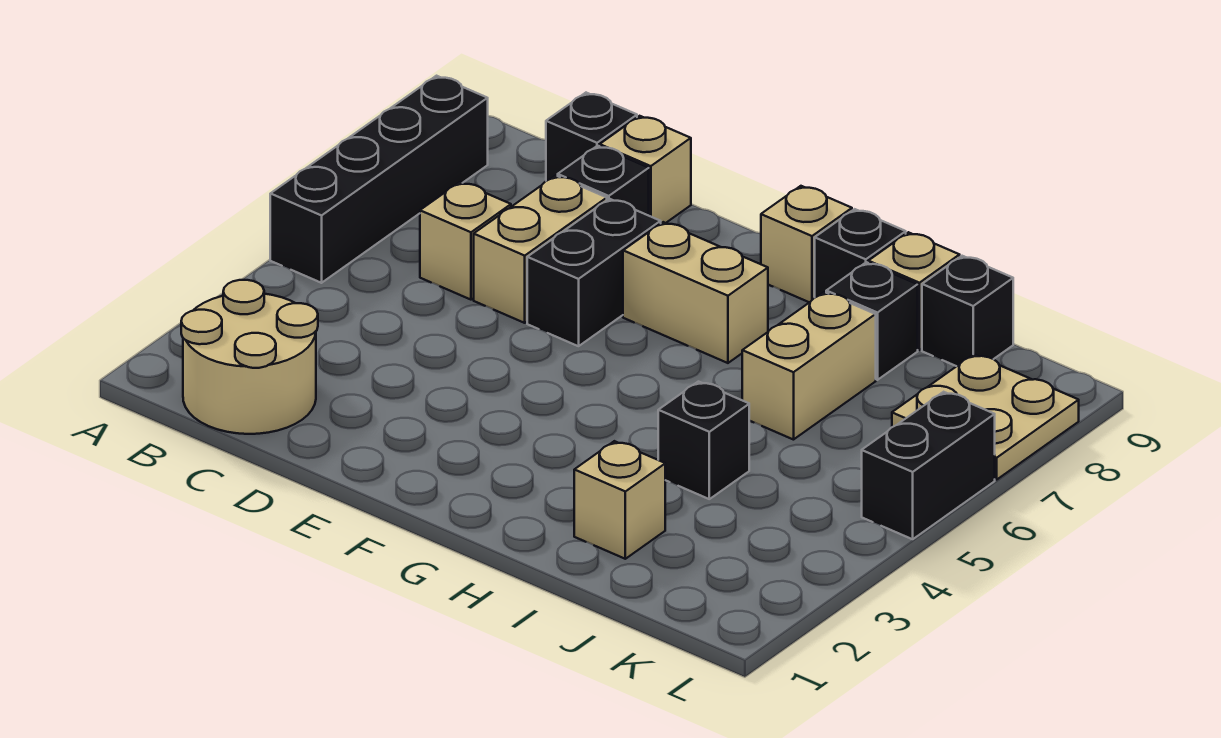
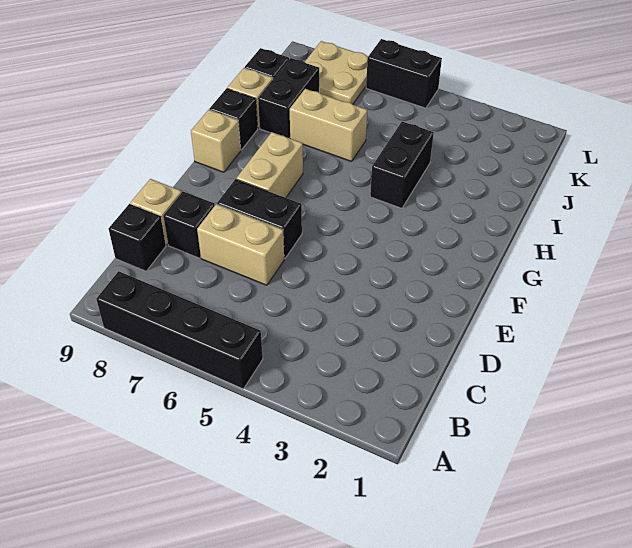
tan round brick B1:C2 level 1 -> none
tan brick C6 level 1 -> none
tan brick I2 level 1 -> none
black brick I4 level 1 -> black brick H4:I4 level 1
black brick I8 level 1 -> black brick I8:J8 level 1

